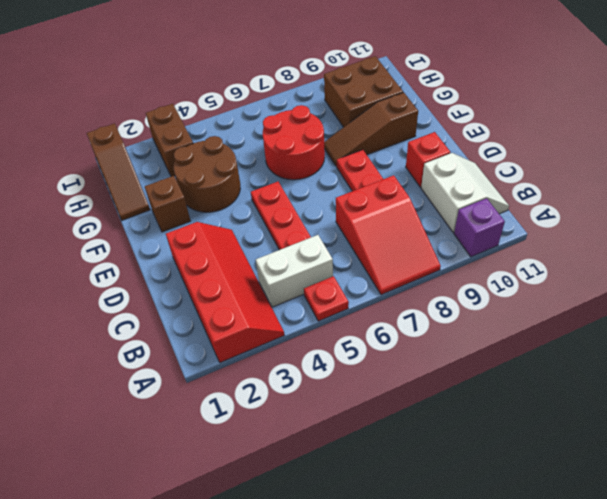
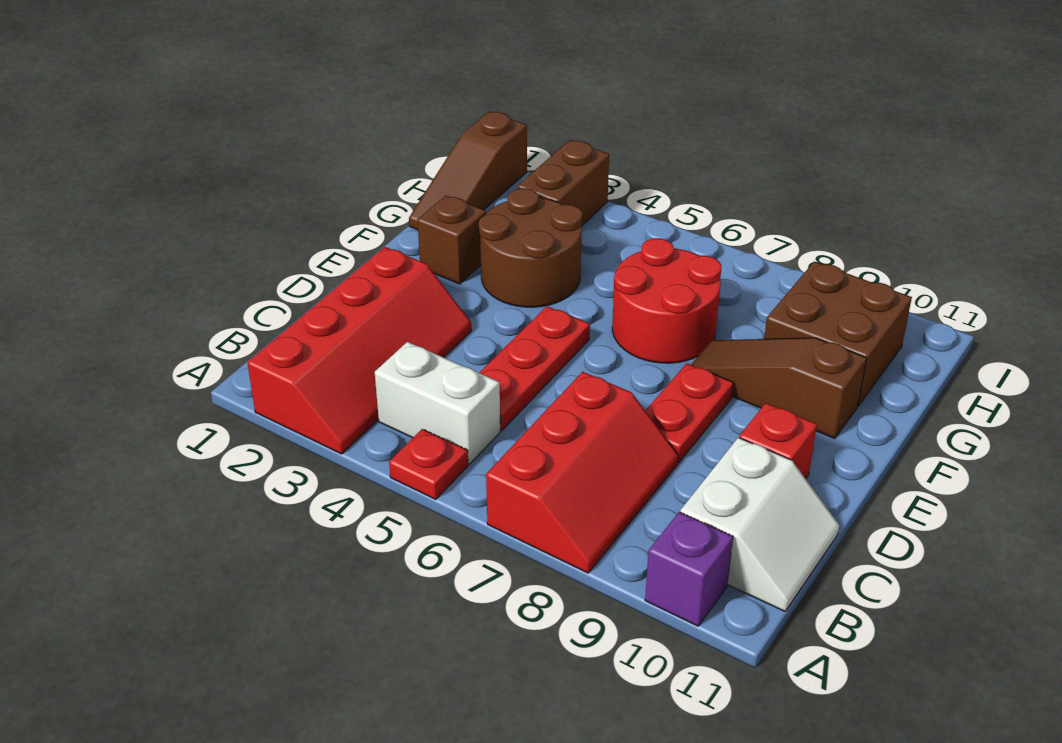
red slope A7:C8 level 1 top C -> red slope A7:C8 level 1 top 7

